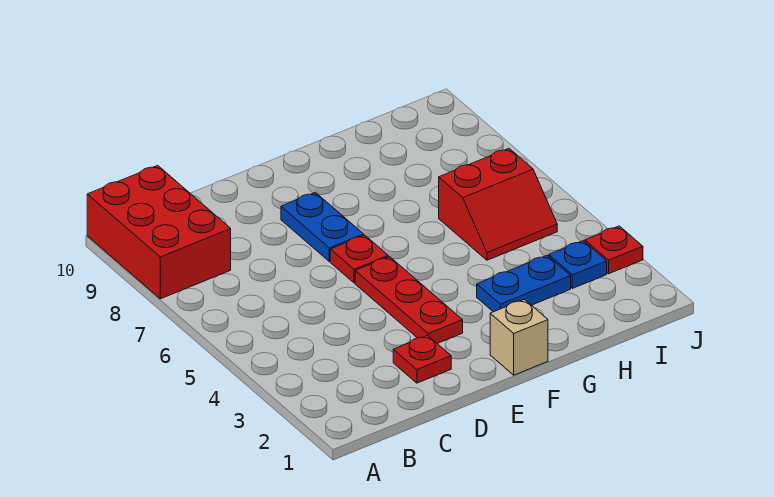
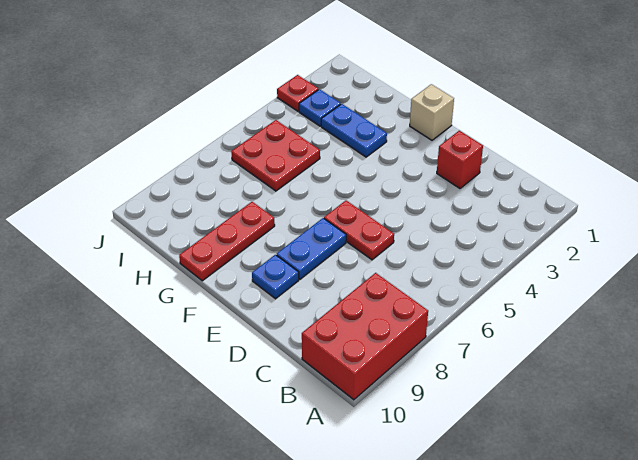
red plate D2 level 1 -> red brick D2 level 1
red plate E3:E5 level 1 -> red plate G8:G10 level 1
red plate E6 level 1 -> red plate D6:E6 level 1
none -> blue plate E9 level 1
red slope H5:I6 level 1 top 6 -> red plate H5:I6 level 1

